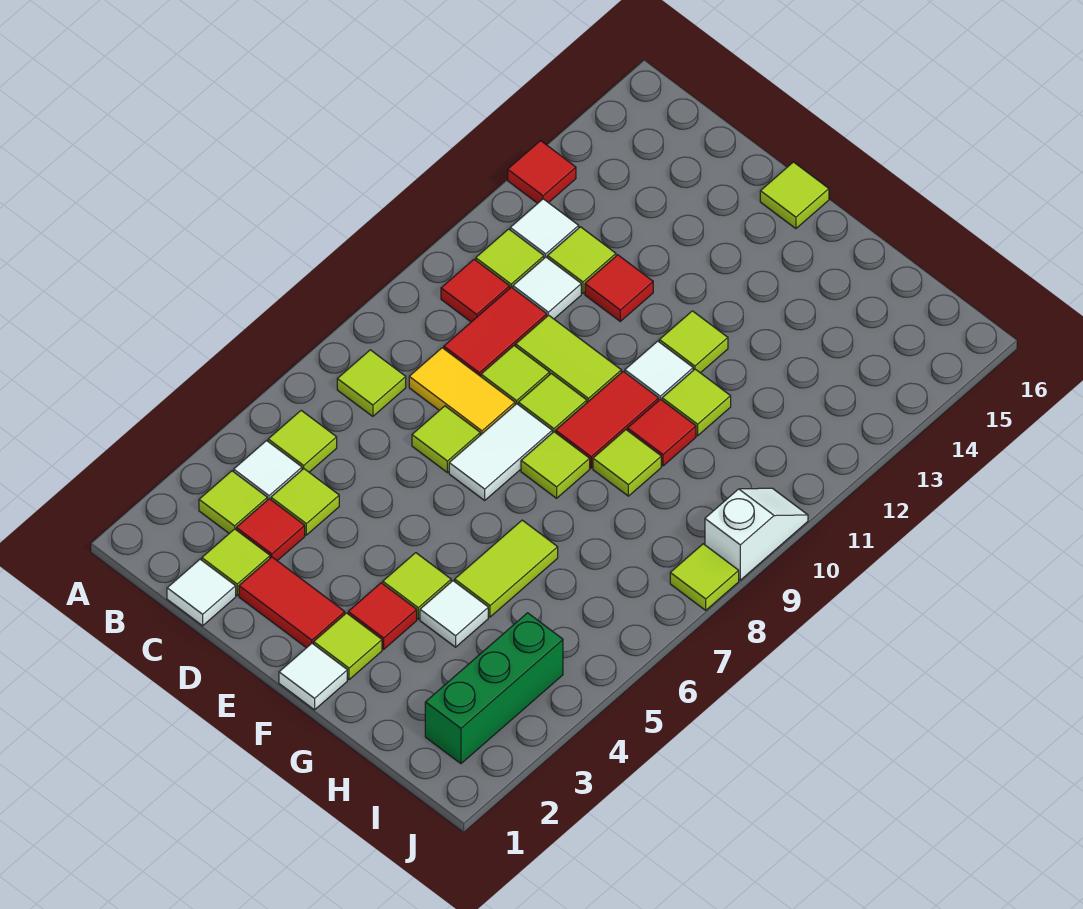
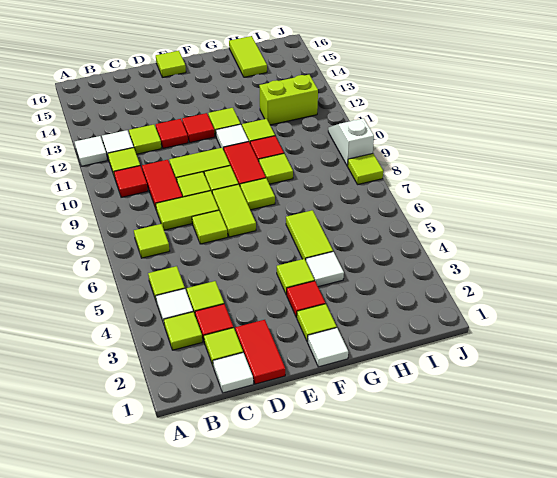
red tile A13 level 1 -> red tile E12 level 1
yellow tile C8:D8 level 1 -> lime tile C8:D8 level 1
white tile C11 level 1 -> white tile A12 level 1
red tile D2:E2 level 1 -> red tile D1:D2 level 1
white tile E7:E8 level 1 -> lime tile E7:E8 level 1
none -> lime brick H12:I12 level 1
none -> lime tile H15:H16 level 1
green brick I2:I4 level 1 -> none

